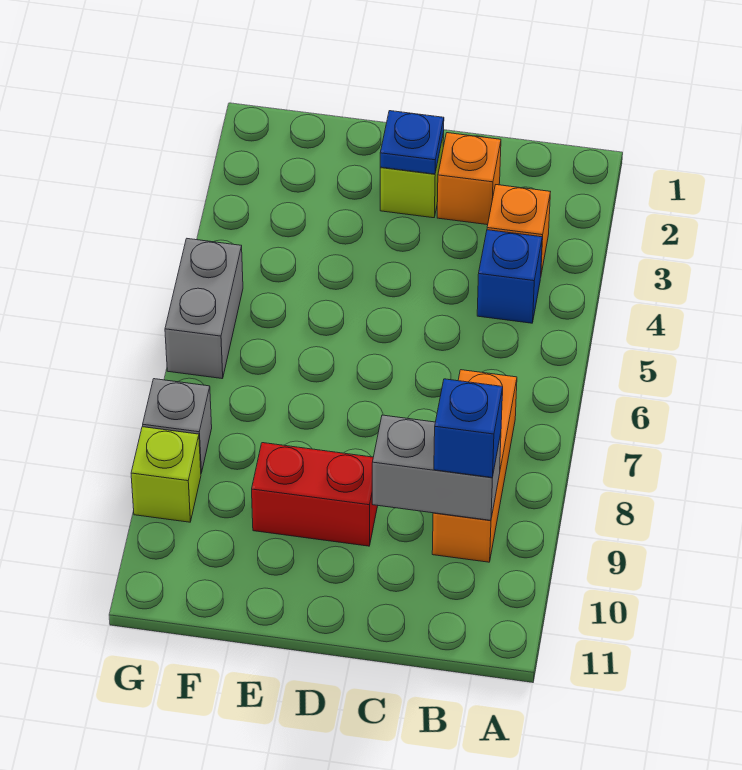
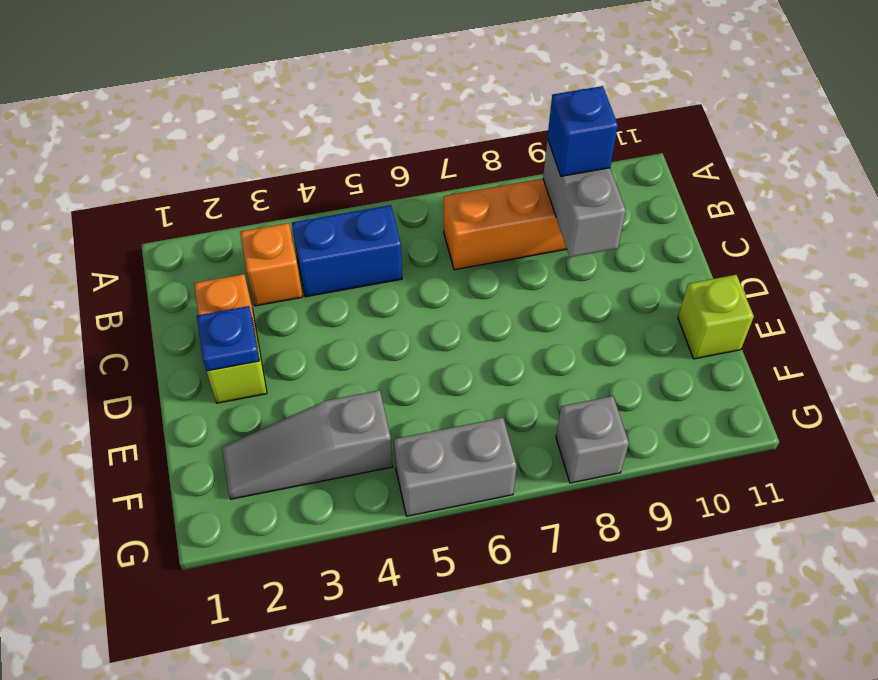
blue brick B4 level 1 -> blue brick B4:B5 level 1
red brick D9:E9 level 1 -> none
none -> grey slope F2:F4 level 1 top 4
lime brick G9 level 1 -> lime brick E11 level 1

